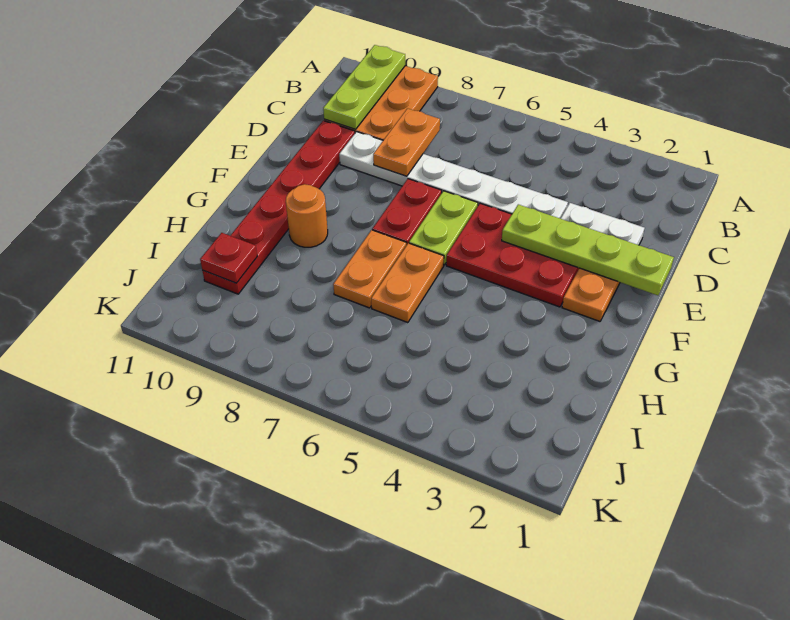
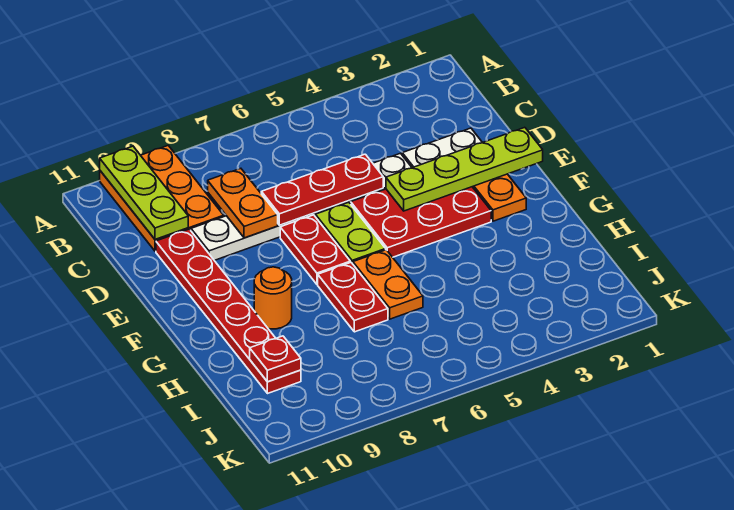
none -> red plate D5:D7 level 2
orange plate G7:H7 level 1 -> red plate G7:H7 level 1

